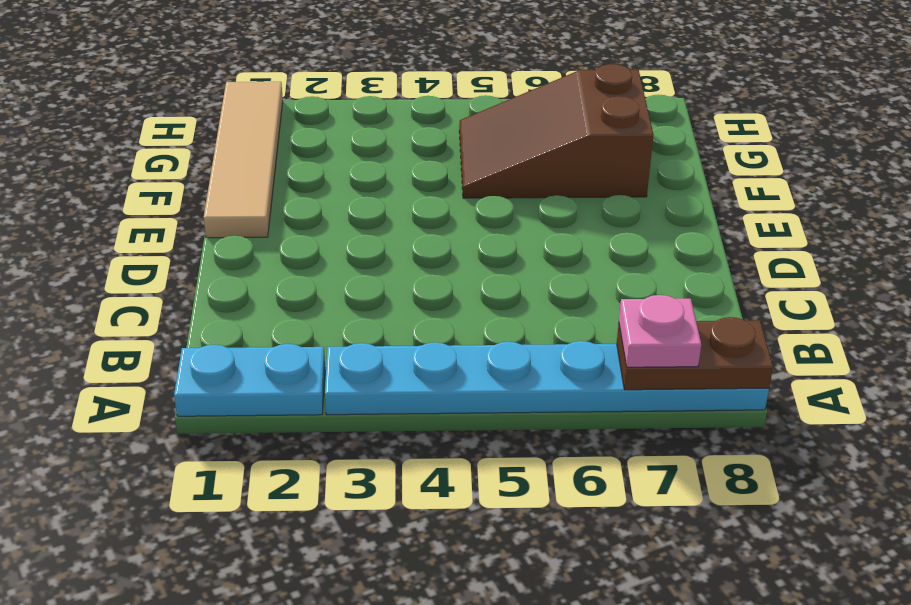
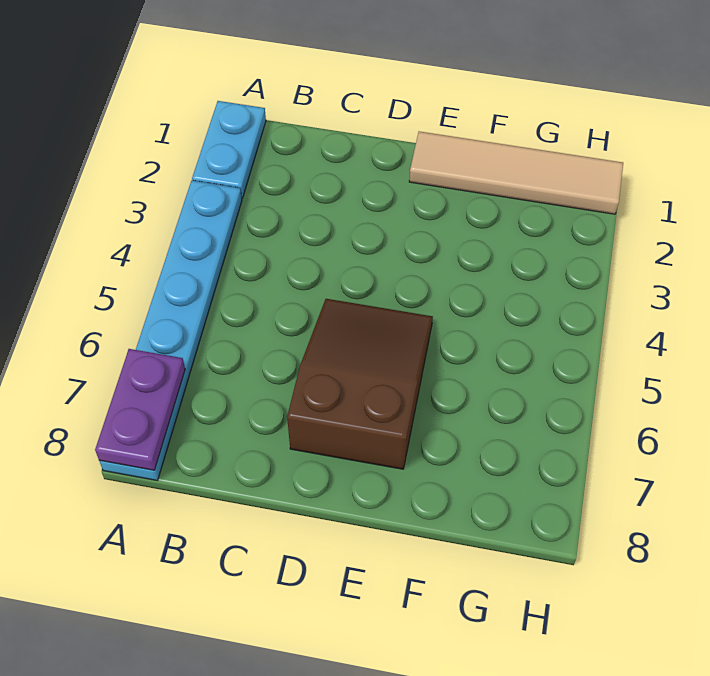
brown plate A7:A8 level 2 -> purple plate A7:A8 level 2
pink plate A7 level 3 -> none
brown slope F5:G7 level 1 top 7 -> brown slope D5:E7 level 1 top 7

